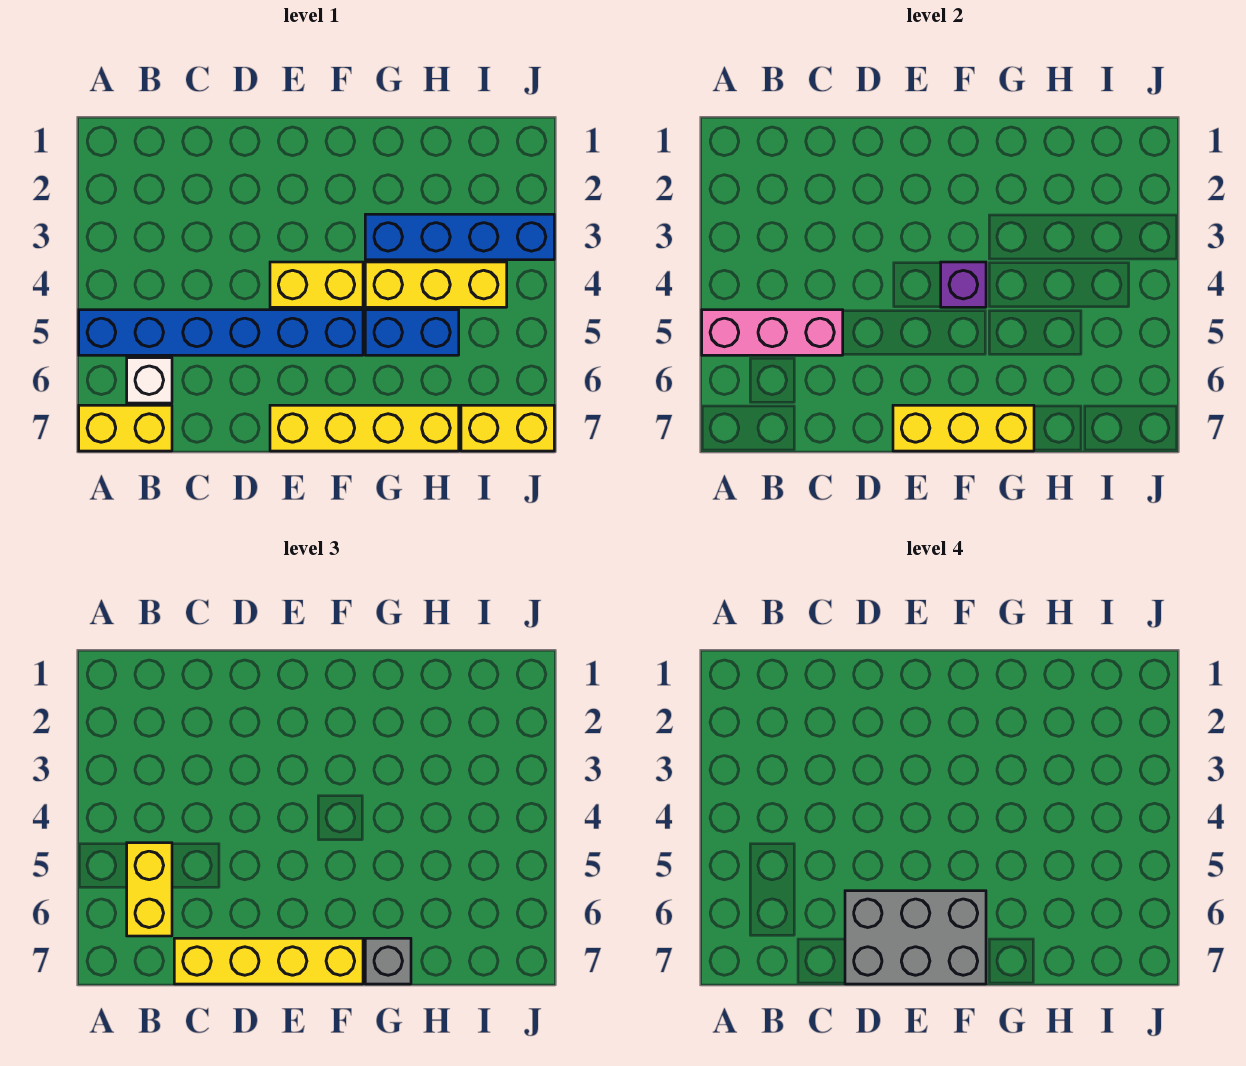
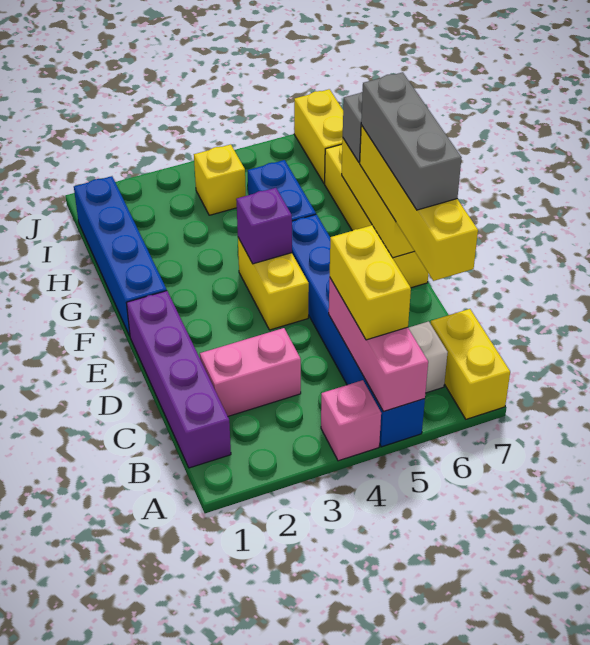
none -> pink brick A4 level 1
none -> purple brick B1:E1 level 1
yellow brick B5:B6 level 3 -> yellow brick B5:C5 level 3
none -> pink brick C2:C3 level 1
grey brick D6:F7 level 4 -> grey brick D7:F7 level 4
blue brick G3:J3 level 1 -> blue brick F1:I1 level 1
yellow brick G4:I4 level 1 -> yellow brick I4 level 1

